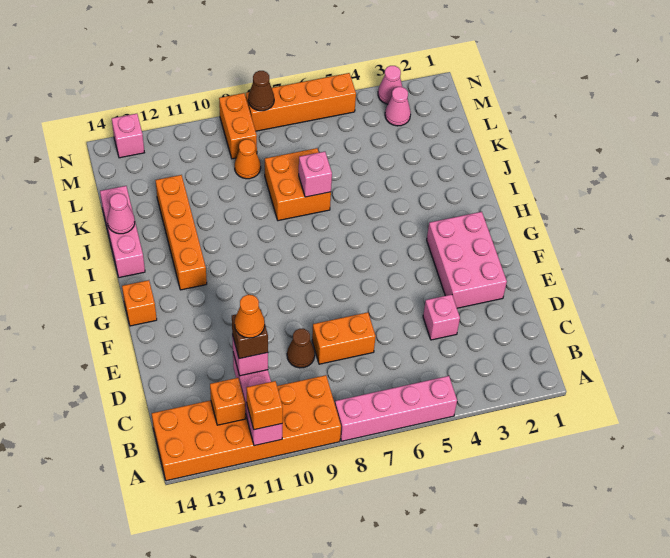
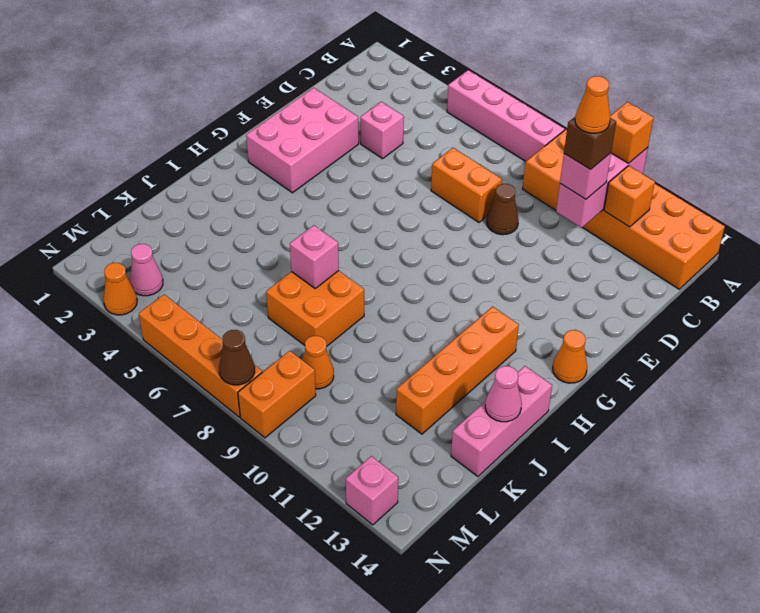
orange brick G14 level 1 -> orange cone G14 level 1
pink cone N3 level 1 -> orange cone N3 level 1

